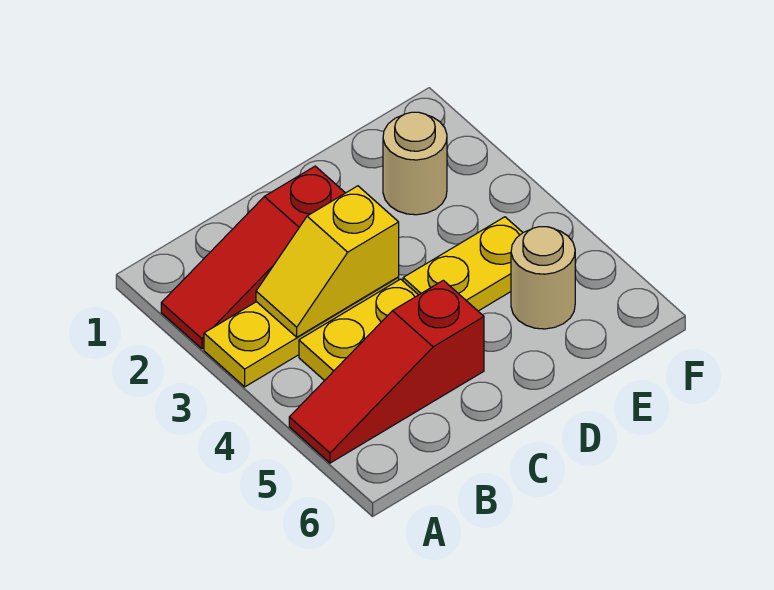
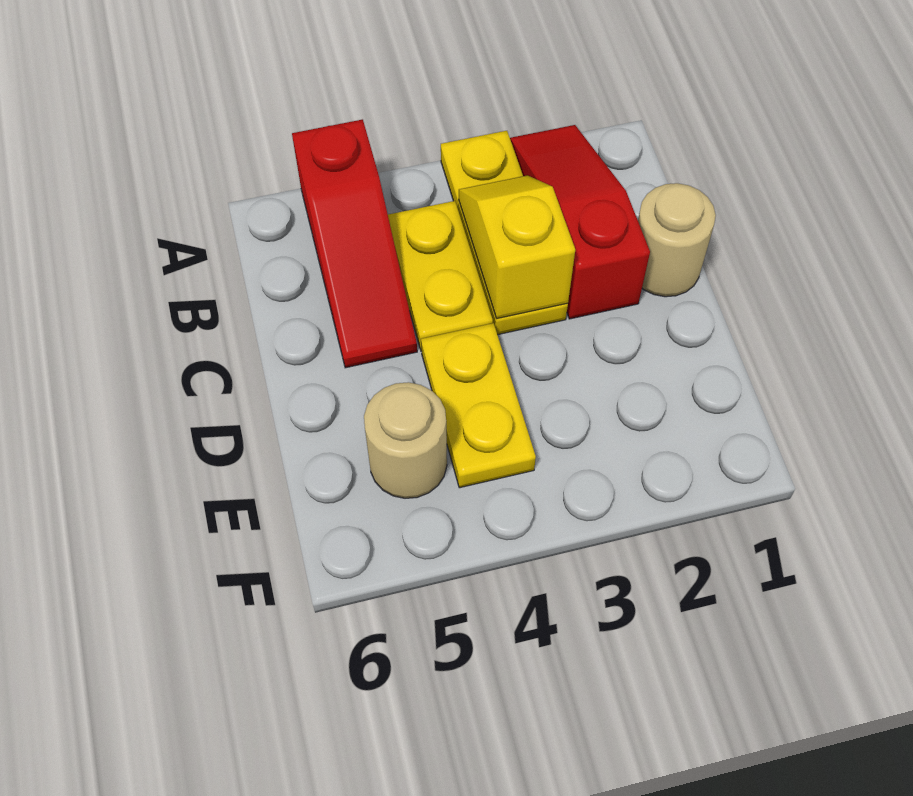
red slope A5:C5 level 1 top C -> red slope A5:C5 level 1 top A
tan round brick E2 level 1 -> tan round brick C1 level 1

